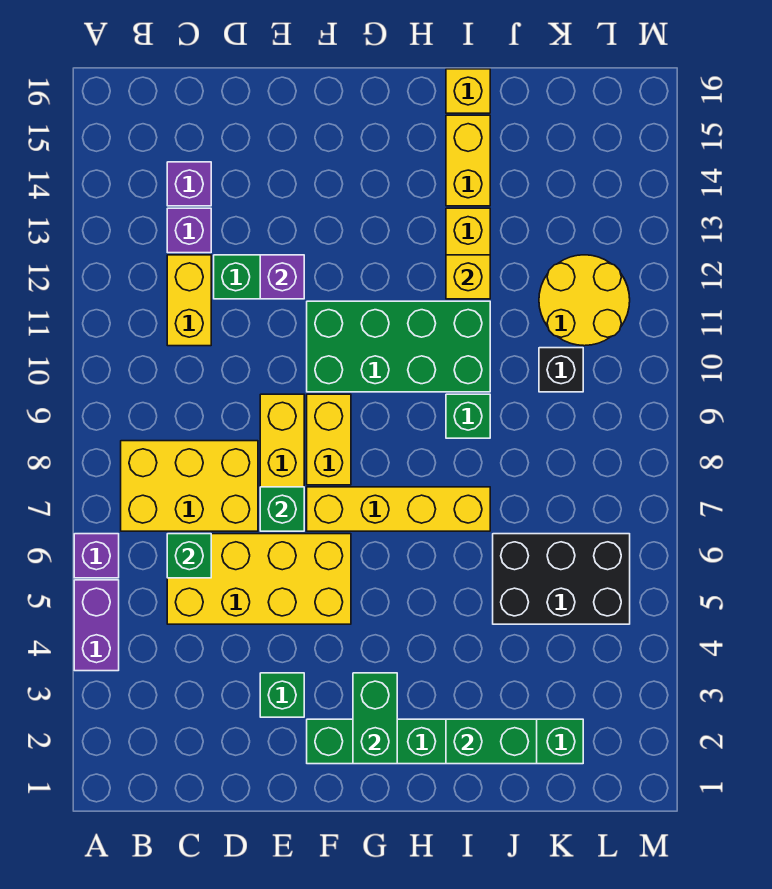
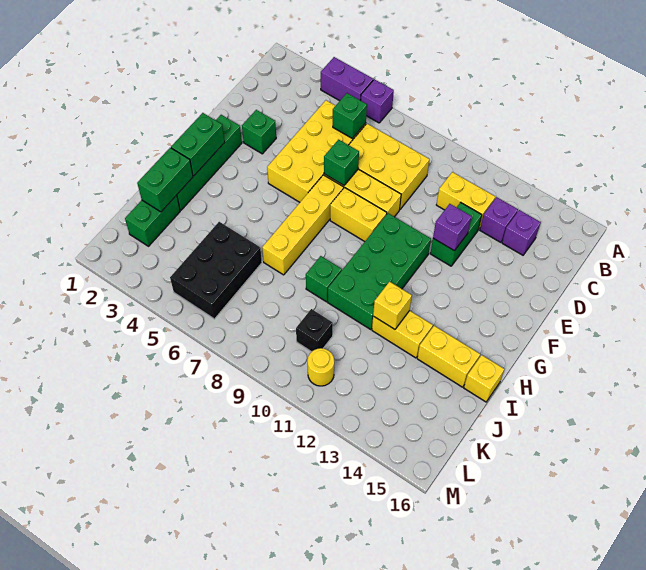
yellow brick B7:D8 level 1 -> yellow brick C7:D9 level 1
green brick G2:G3 level 2 -> green brick G2:H2 level 2
yellow round brick K11:L12 level 1 -> yellow round brick L11 level 1

